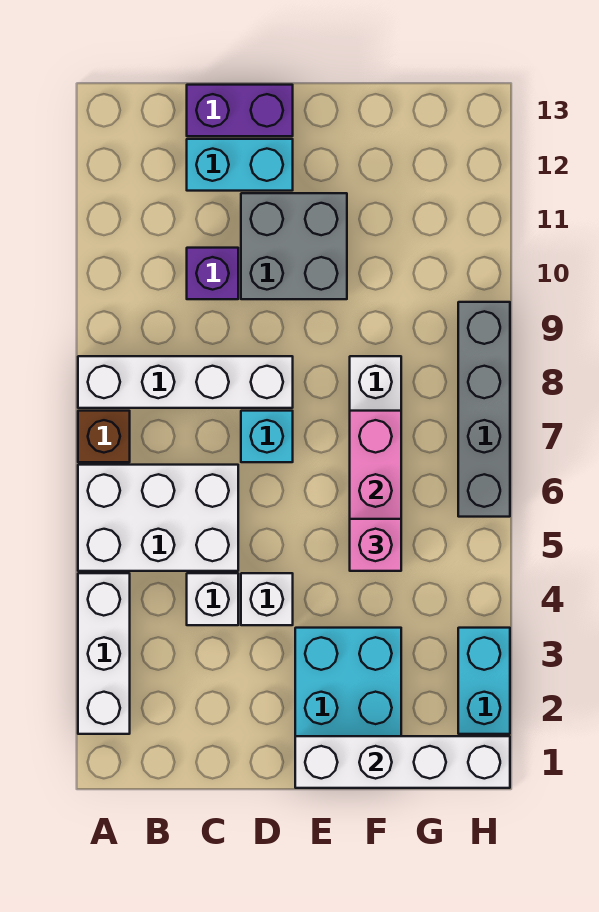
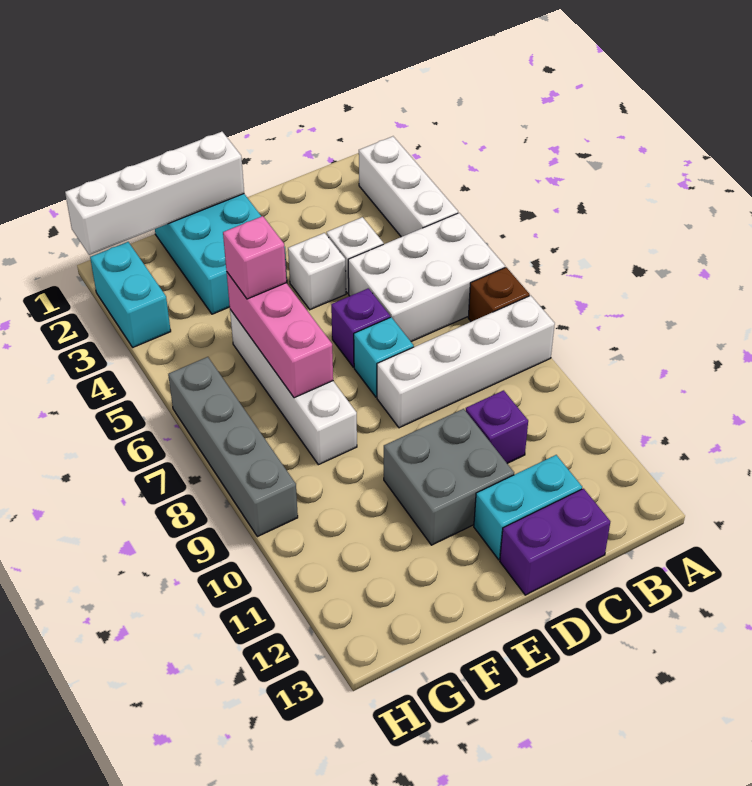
none -> purple brick D6 level 1

